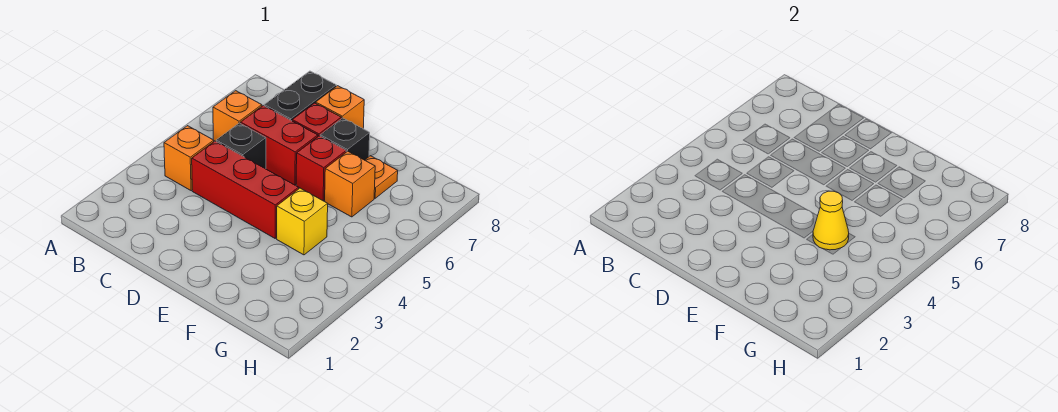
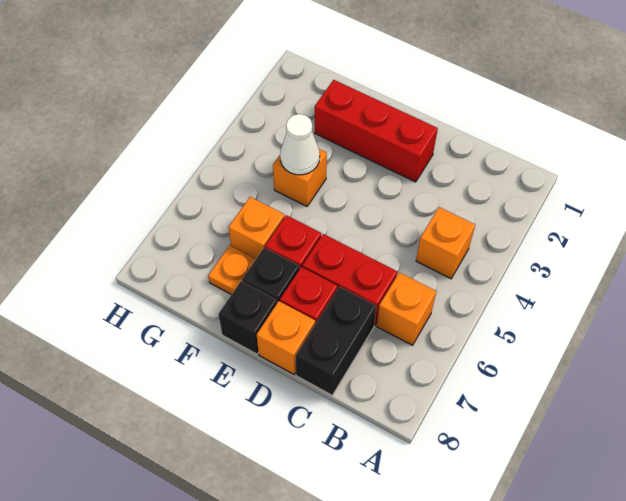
red brick C4:E4 level 1 -> red brick D2:F2 level 1
black brick C5 level 1 -> black brick E8 level 1
yellow brick F4 level 1 -> orange brick F4 level 1
yellow cone F4 level 2 -> white cone F4 level 2

